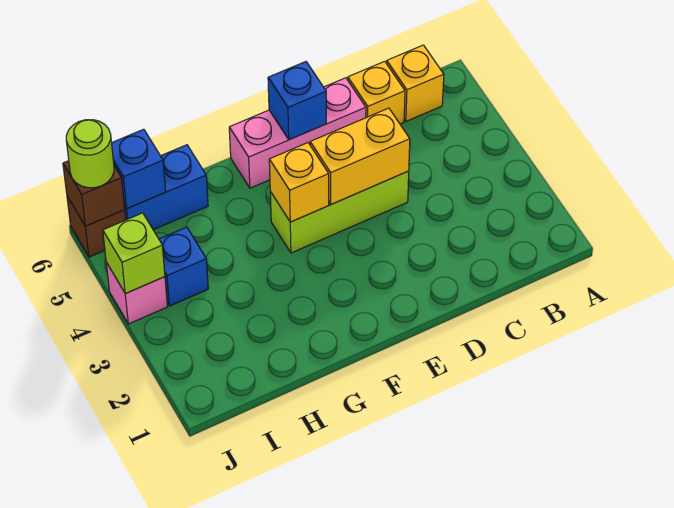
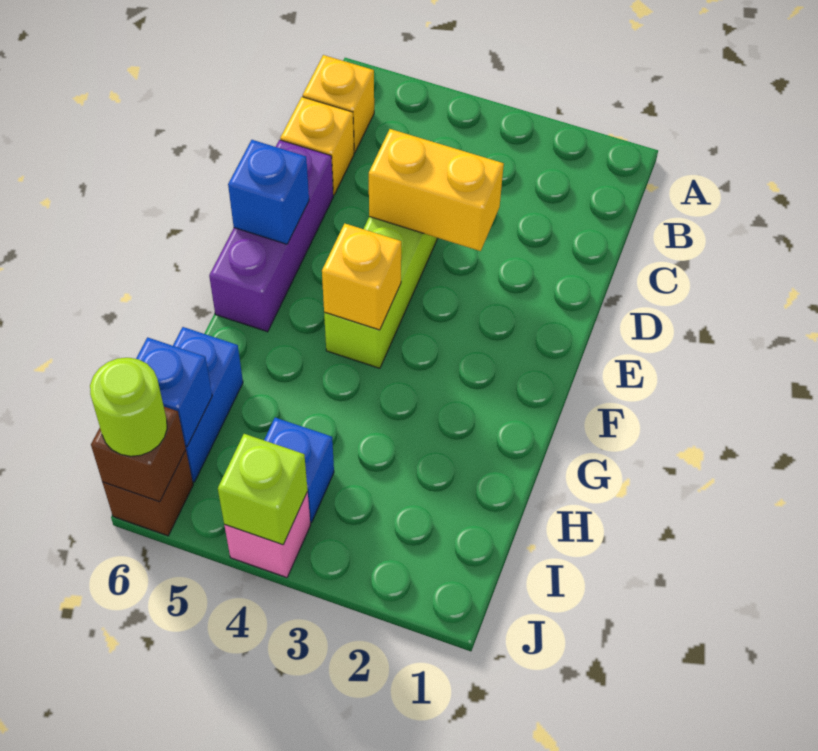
yellow brick D4:E4 level 2 -> yellow brick D3:D4 level 2
pink brick D6:F6 level 1 -> purple brick D6:F6 level 1

